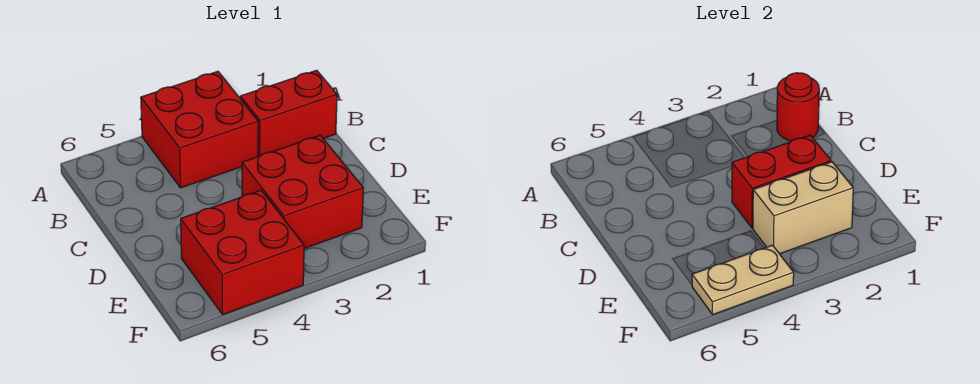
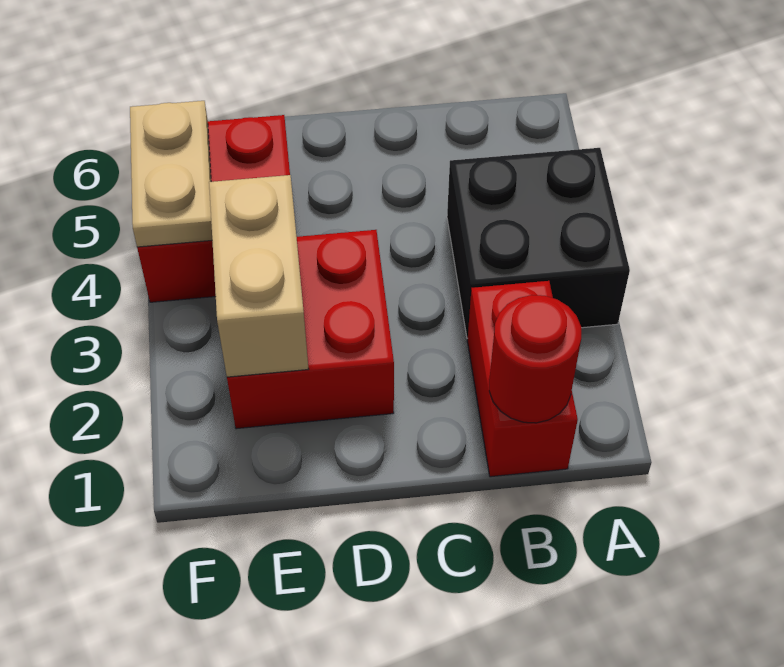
red brick A3:B4 level 1 -> black brick A3:B4 level 1
red brick D2:D3 level 2 -> none

